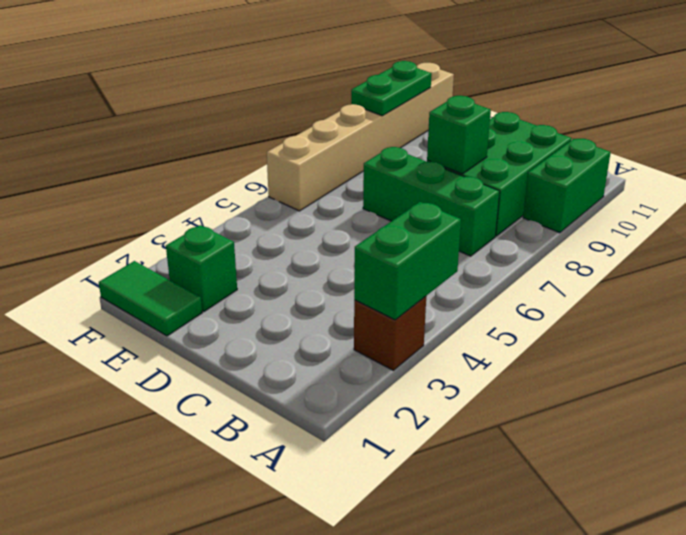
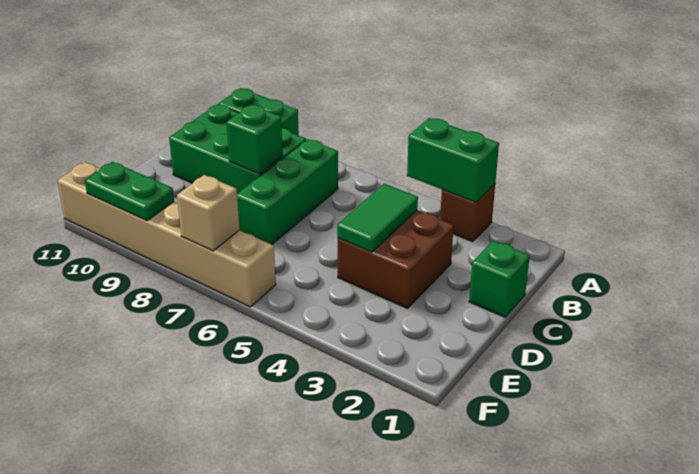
none -> brown brick C3:D4 level 1
green tile E1:F1 level 1 -> green tile C4:D4 level 2
green brick E2 level 1 -> green brick C1 level 1
none -> tan brick F7 level 2

